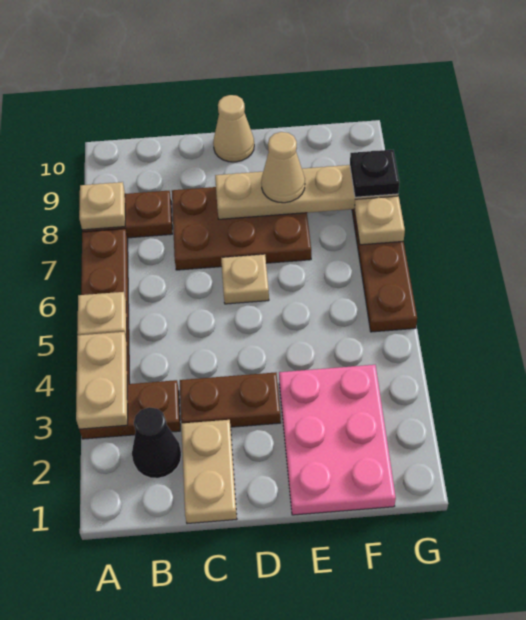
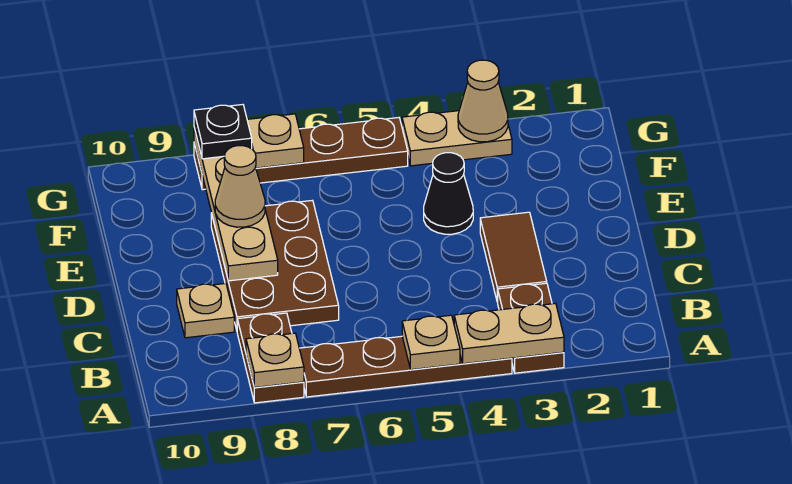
black cone B2 level 1 -> black cone E4 level 1
tan plate C1:C2 level 1 -> tan plate G3:G4 level 1
brown plate C3:D3 level 1 -> brown tile C3:D3 level 1
tan plate D6 level 1 -> tan plate C9 level 1
tan cone D10 level 1 -> tan cone G3 level 2
pink plate E1:F3 level 1 -> none

